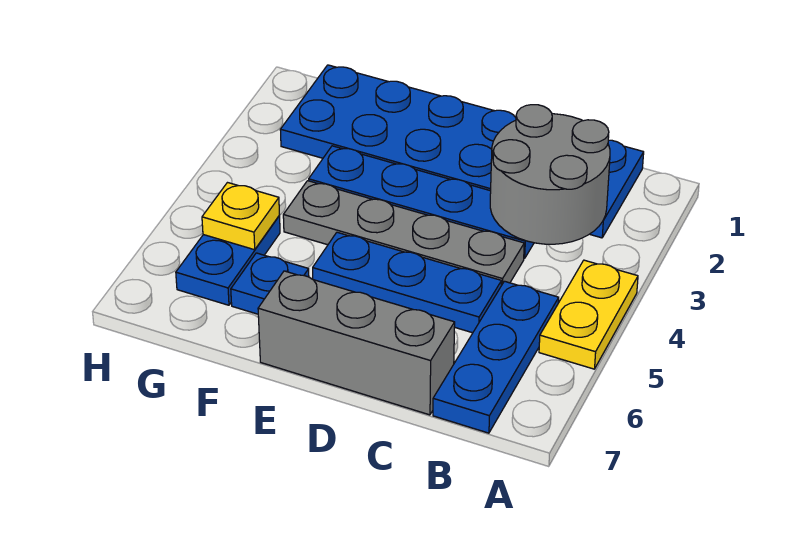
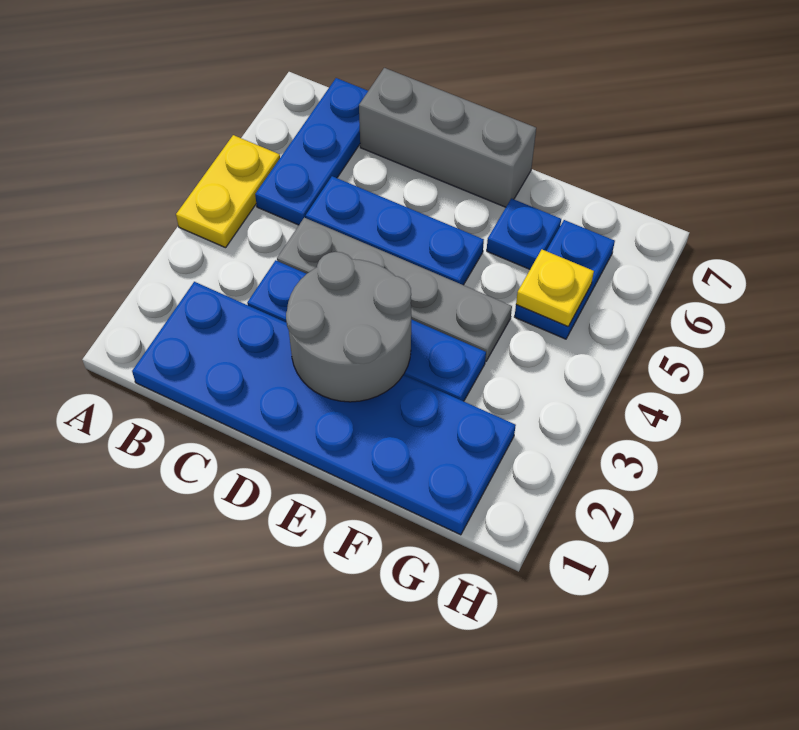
grey round brick B2:C3 level 2 -> grey round brick D2:E3 level 2

